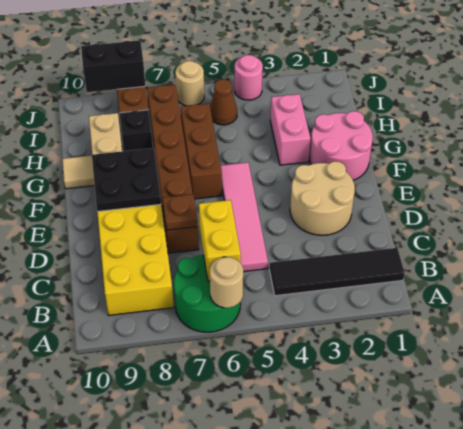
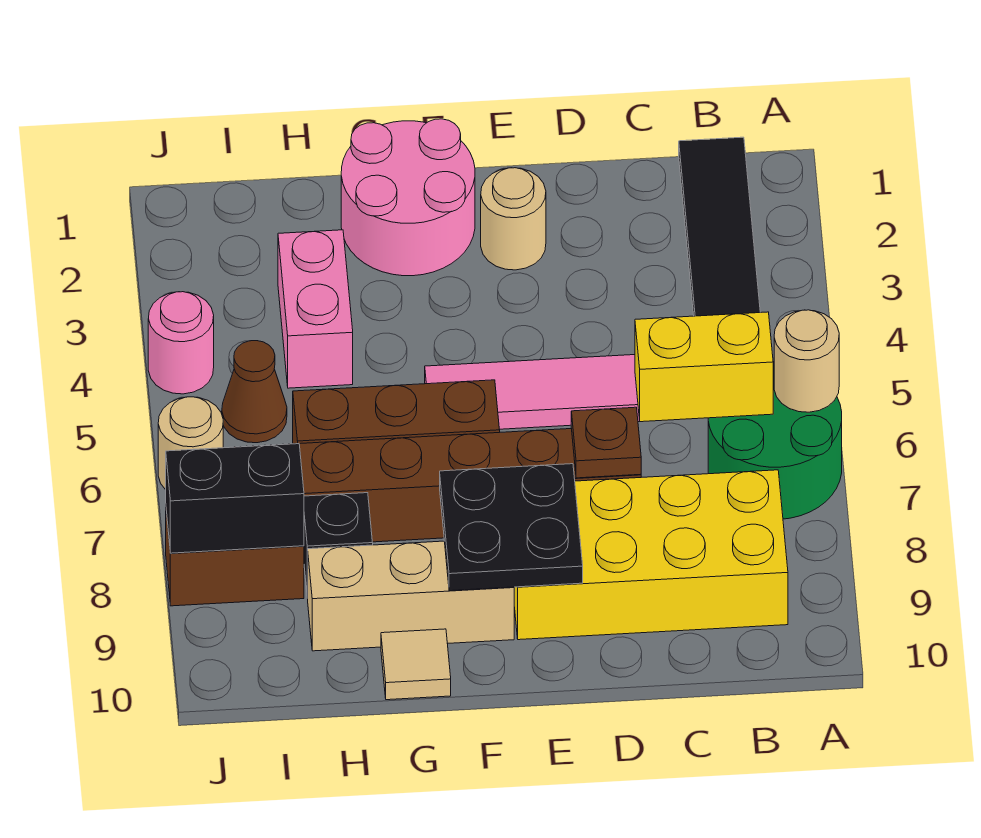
tan round brick D2:E3 level 1 -> tan round brick E2 level 1
pink brick G3:H3 level 1 -> pink brick H3:H4 level 1
black brick J8:J9 level 2 -> black brick I8:J8 level 2

